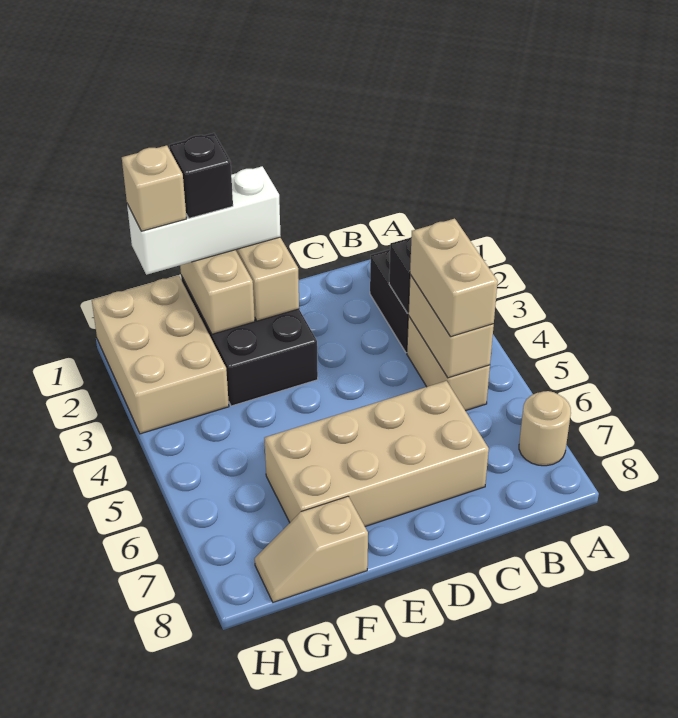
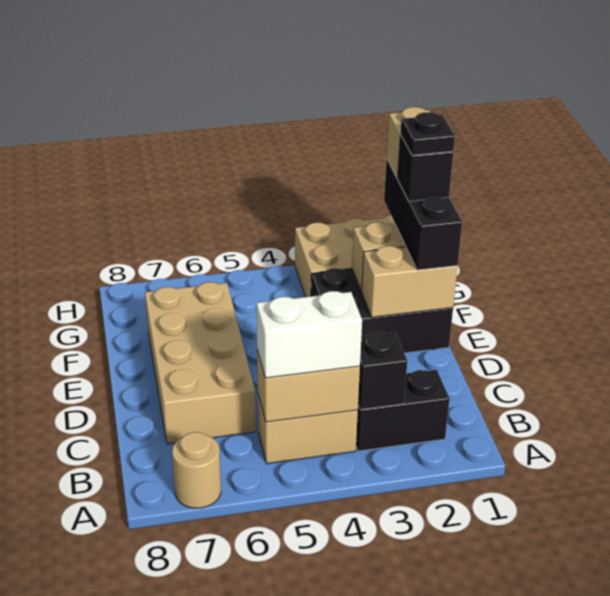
tan brick B4:B5 level 3 -> white brick B4:B5 level 3
white brick E1:G1 level 3 -> black brick E1:G1 level 3
none -> black plate F1 level 5
tan slope F8:G8 level 1 top F -> none

